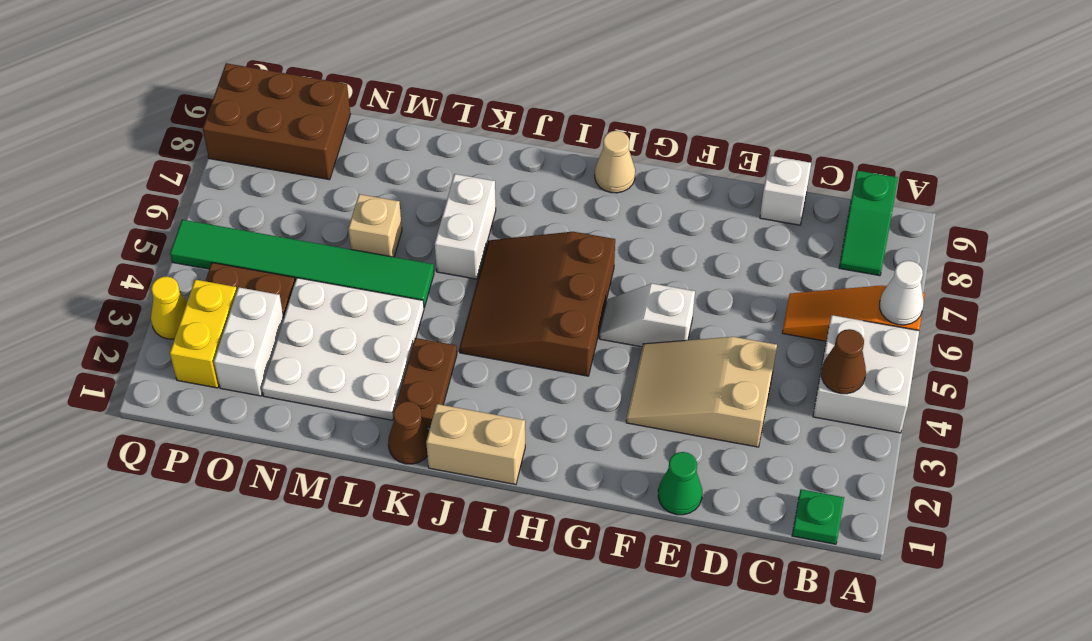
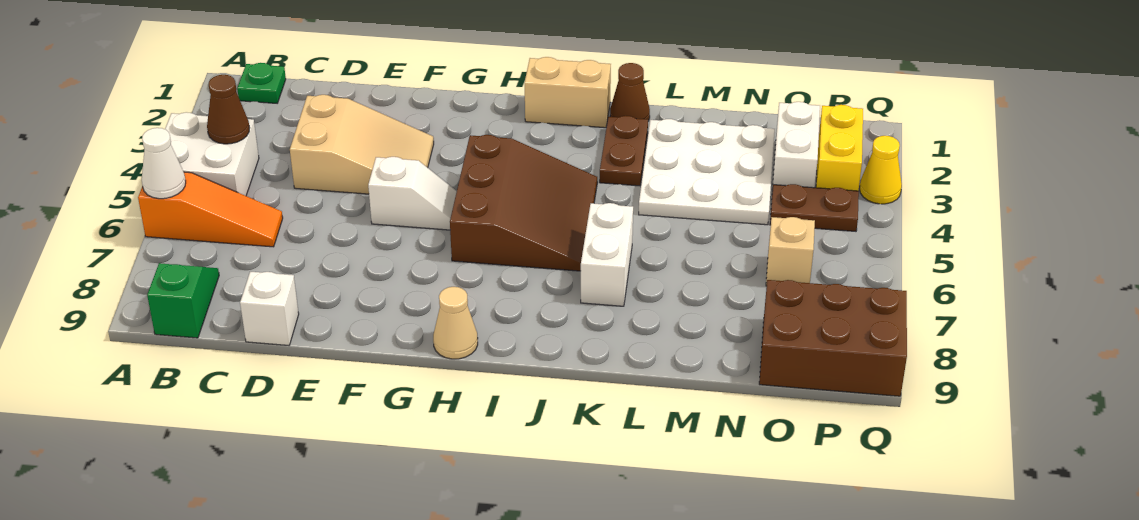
green cone E1 level 1 -> none
green tile L5:Q5 level 1 -> none
tan brick M6 level 1 -> tan brick O6 level 1

